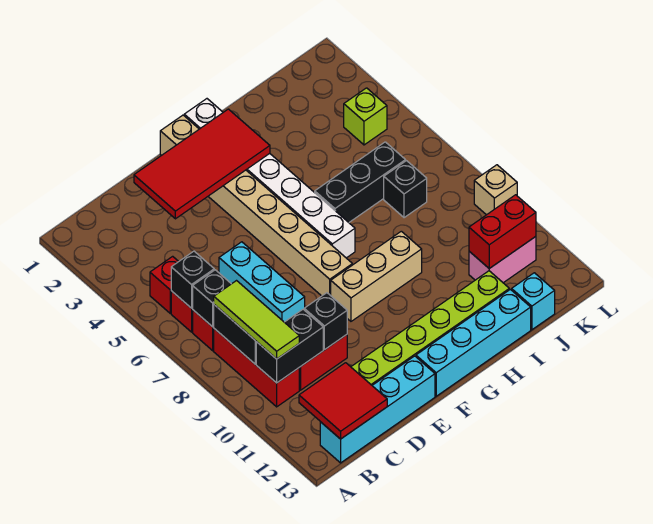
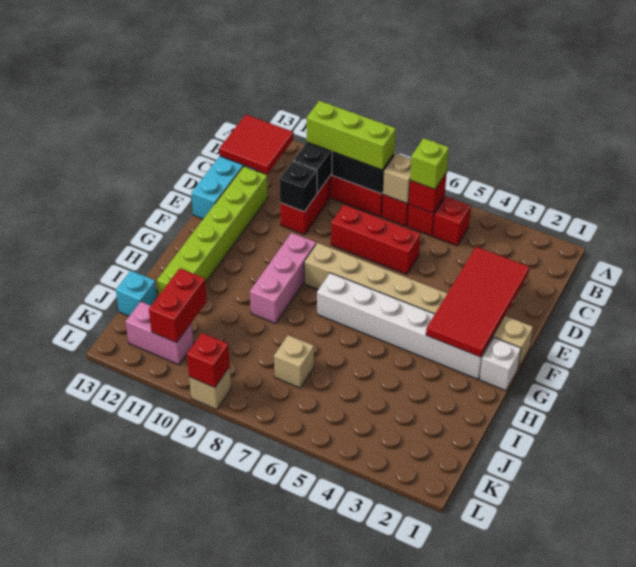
black brick B6 level 2 -> red brick B6 level 2
black brick B7 level 2 -> tan brick B7 level 2
lime tile B8:B10 level 3 -> lime brick B8:B10 level 3
cyan brick D6:D8 level 1 -> red brick D6:D8 level 1
tan brick F9:H9 level 1 -> pink brick F9:H9 level 1
cyan brick F13:I13 level 1 -> none
black brick H6:J6 level 1 -> none
black brick J7 level 1 -> tan brick J7 level 1
pink brick J11:K11 level 1 -> pink brick K11:K12 level 1
lime brick K4 level 1 -> lime brick B6 level 3
none -> red brick L9 level 2

